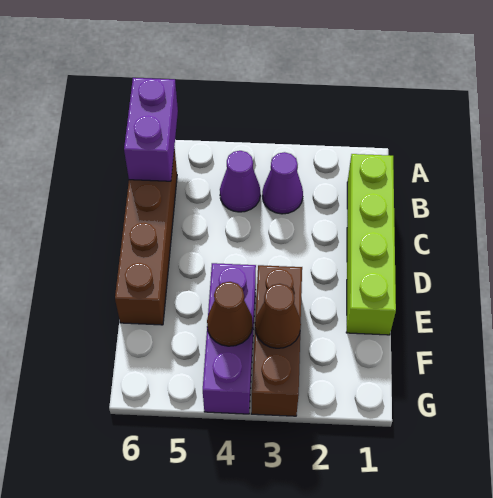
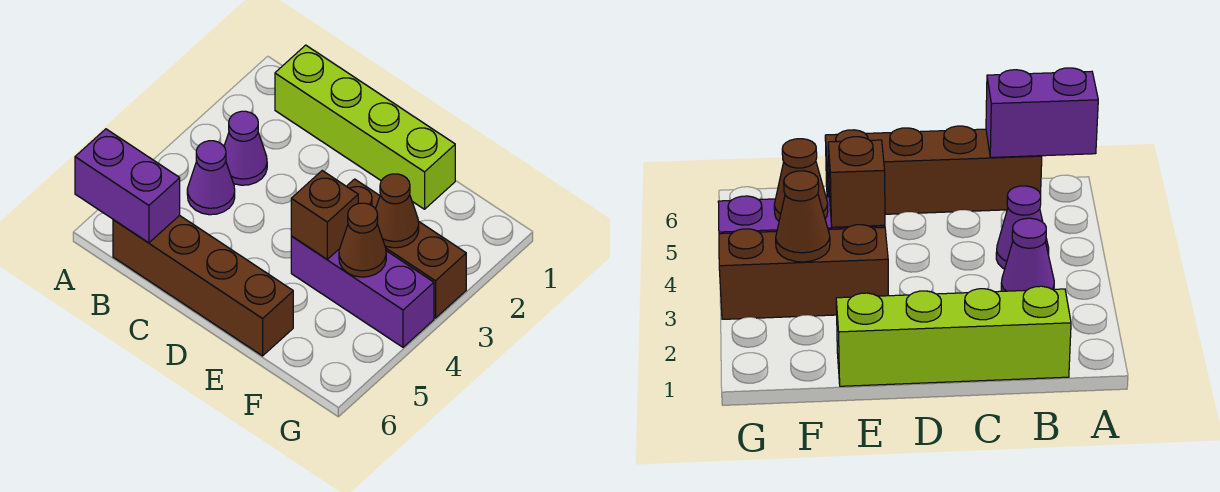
none -> brown brick E4 level 2

